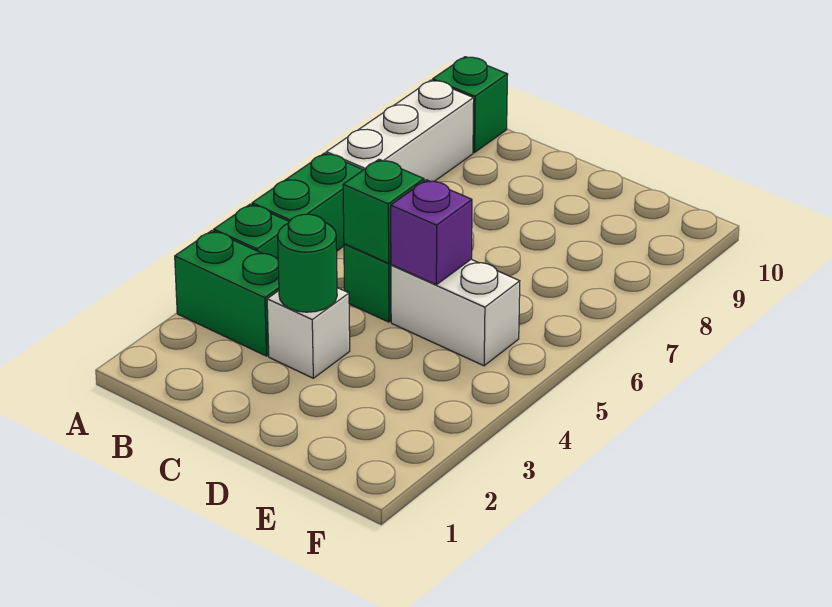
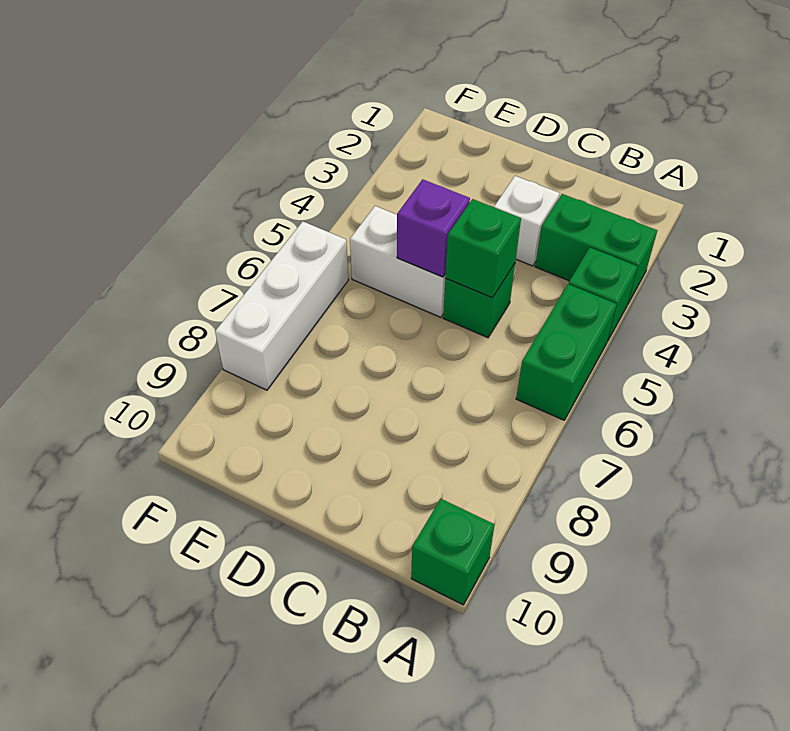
white brick A7:A9 level 1 -> white brick F6:F8 level 1
green round brick C3 level 2 -> none

